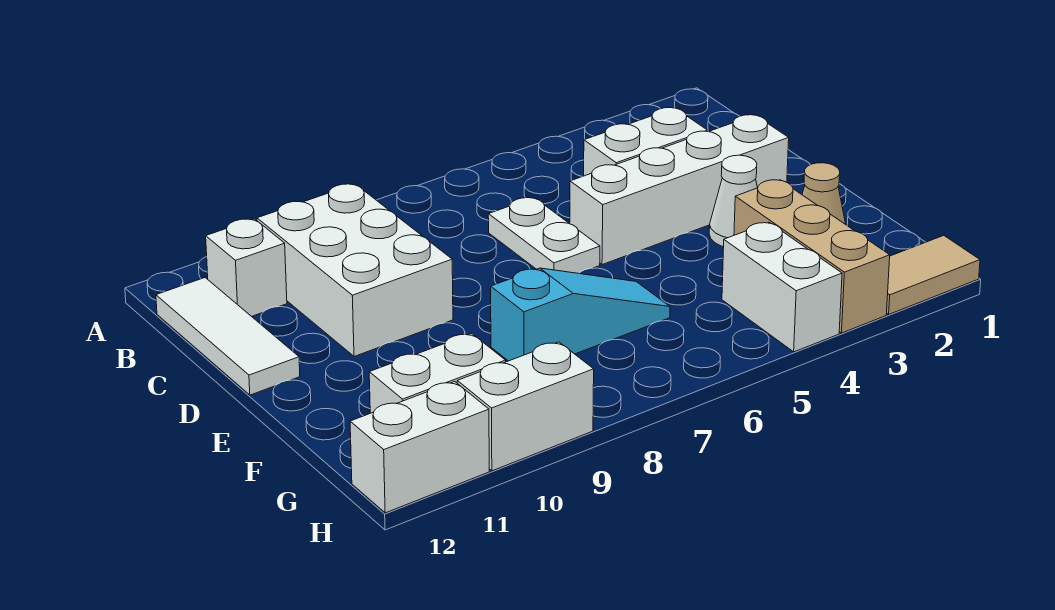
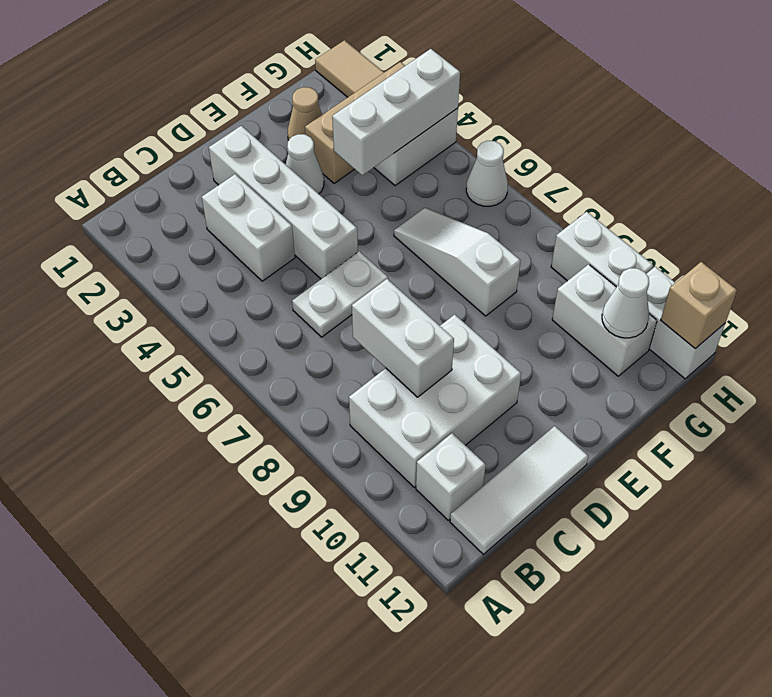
none -> white brick C8:C9 level 2
none -> white brick F4:H4 level 2
cyan slope F6:F8 level 1 top 8 -> white slope F6:F8 level 1 top 8
none -> white cone G11 level 2
none -> white cone H6 level 1
none -> tan brick H12 level 2

